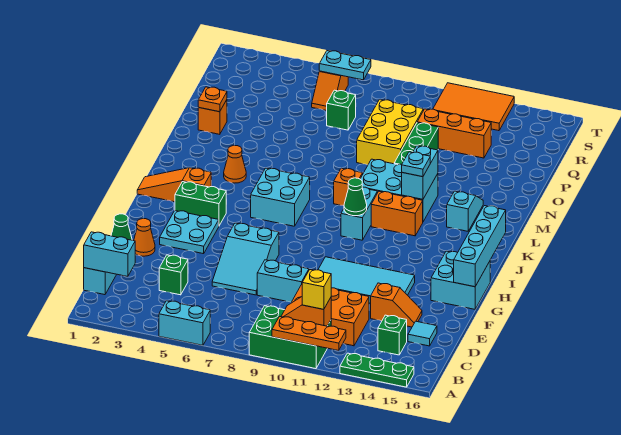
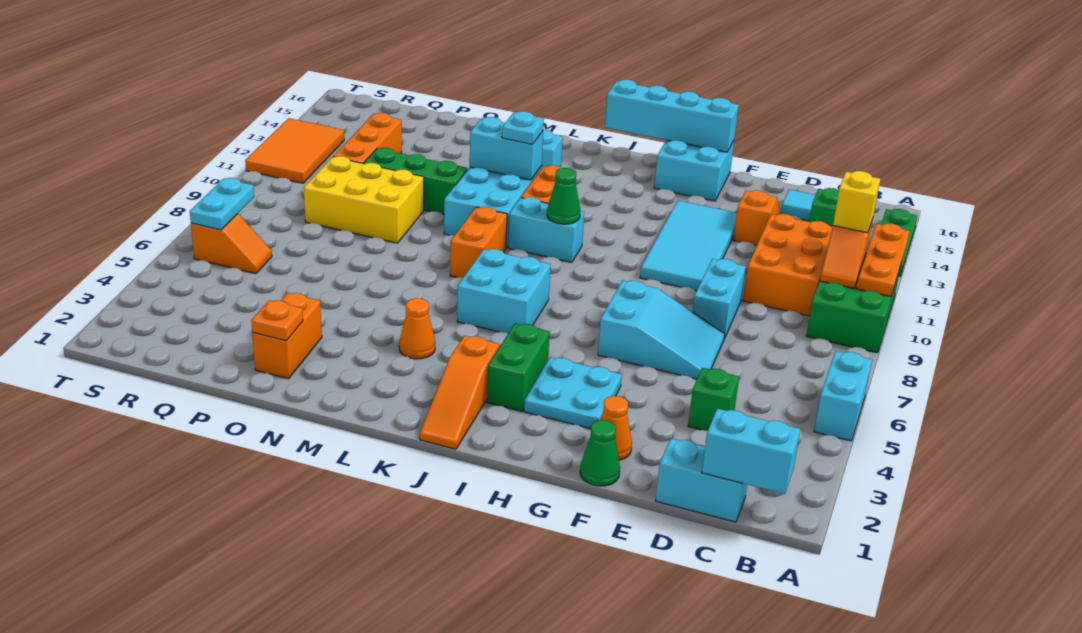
cyan brick C1:C2 level 2 -> cyan brick B1:C1 level 2
orange brick L9 level 1 -> orange brick L8:L9 level 1
orange brick O2 level 1 -> orange brick O2:O3 level 1
green brick Q7 level 1 -> none

